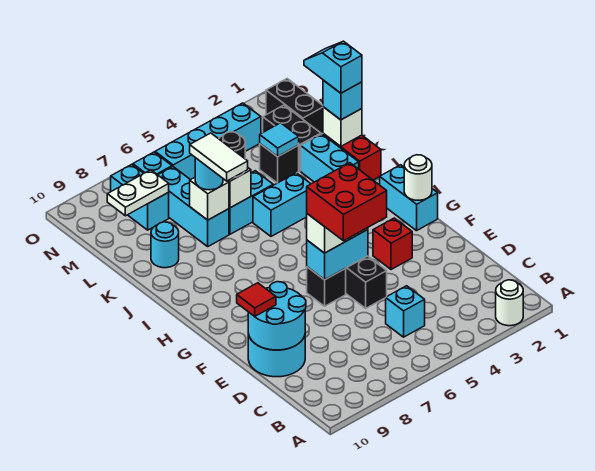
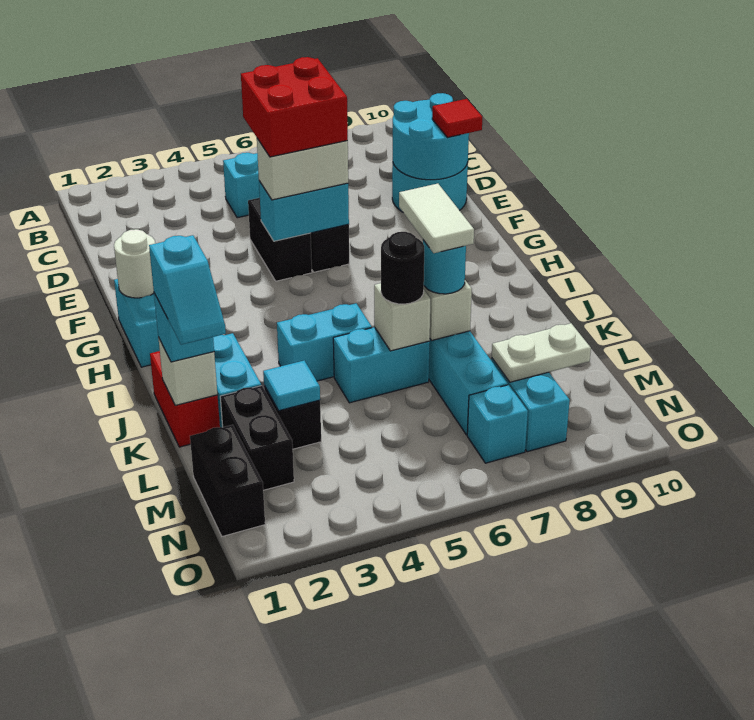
white round brick A2 level 1 -> none
red brick F3 level 1 -> none
cyan round brick K9 level 1 -> none
cyan brick N3:N6 level 1 -> none

